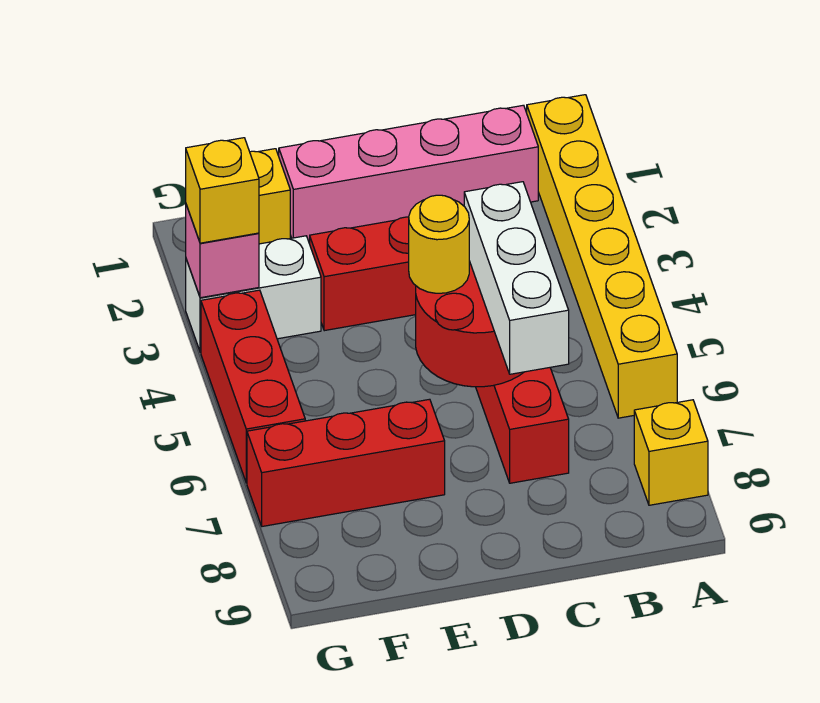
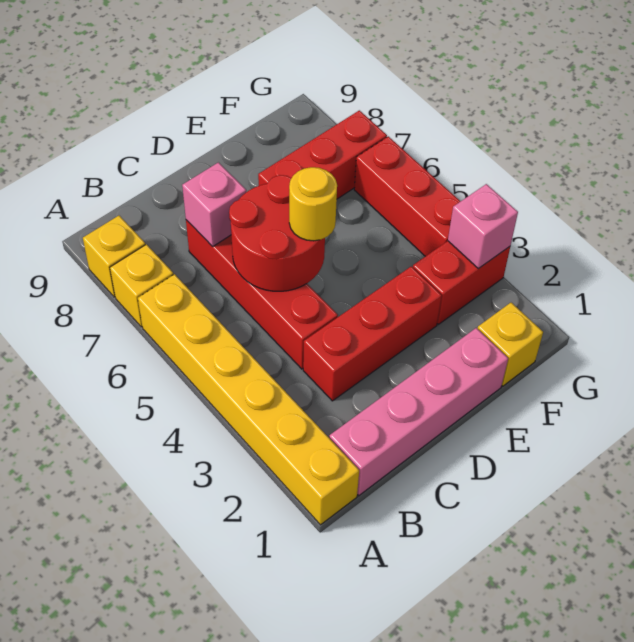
white brick C5:C7 level 3 -> none
none -> pink brick C7 level 2
white brick F3:G3 level 1 -> red brick F3:G3 level 1
yellow brick G3 level 3 -> yellow brick A7 level 1

